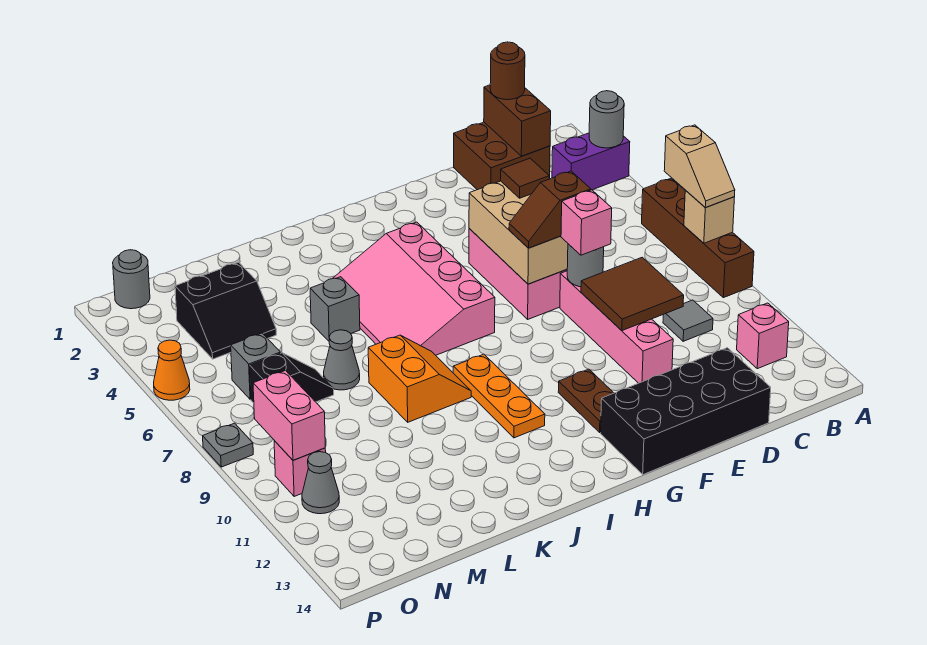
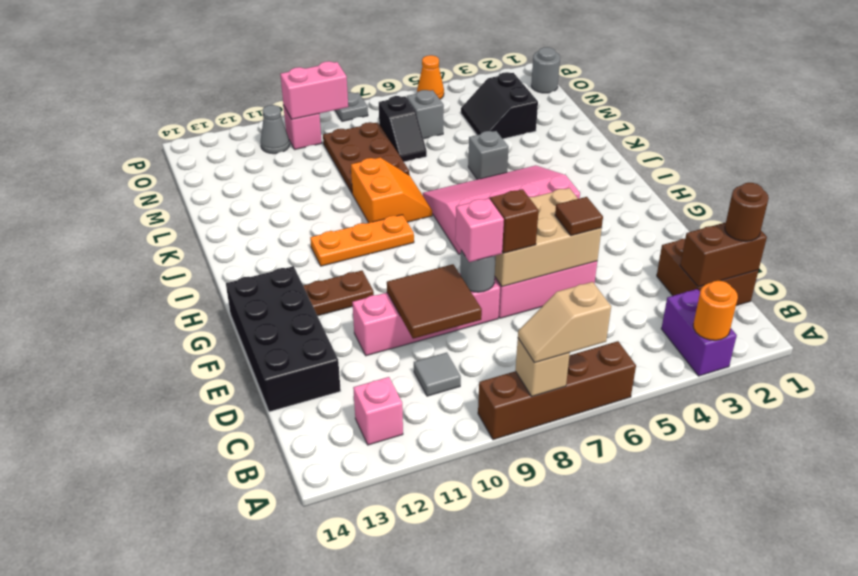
grey round brick A3 level 2 -> orange round brick A3 level 2
orange slope J8:K9 level 1 top K -> orange slope J8:K9 level 1 top 9
grey cone L7 level 1 -> none
none -> brown plate L8:N9 level 1

